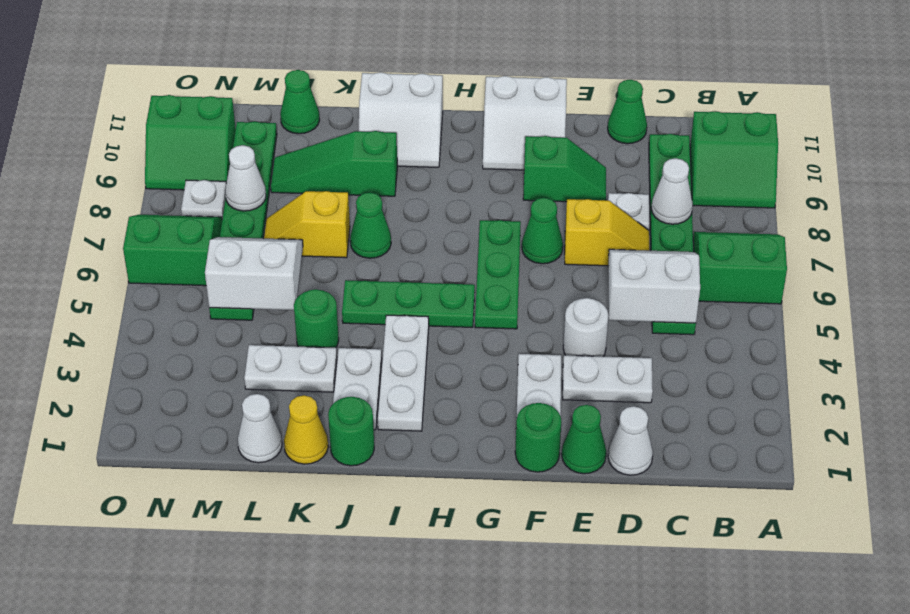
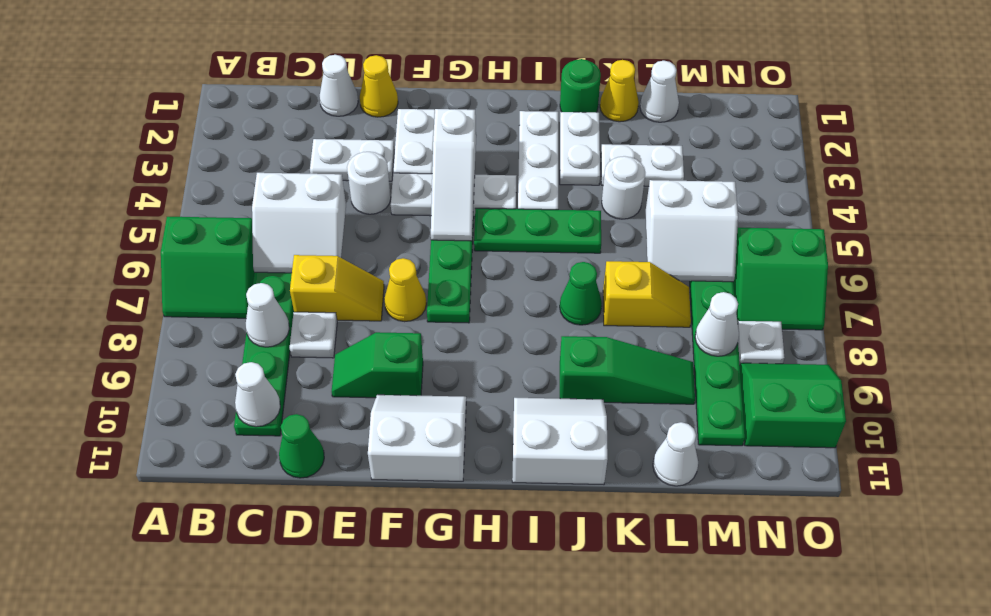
green slope A9:B10 level 1 top 10 -> none
none -> white cone C10 level 2
yellow slope D7:E7 level 1 top E -> yellow slope D7:E7 level 1 top D
green cone E1 level 1 -> yellow cone E1 level 1
green round brick F1 level 1 -> none
none -> white plate F4:H4 level 1
green cone F7 level 1 -> yellow cone F7 level 1
none -> white slope G3:G5 level 2 top 3
green round brick K4 level 1 -> white round brick K4 level 1
green cone L11 level 1 -> white cone L11 level 1

